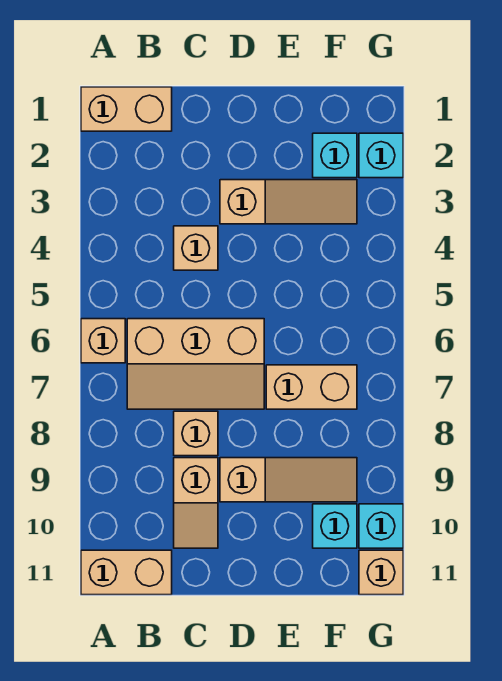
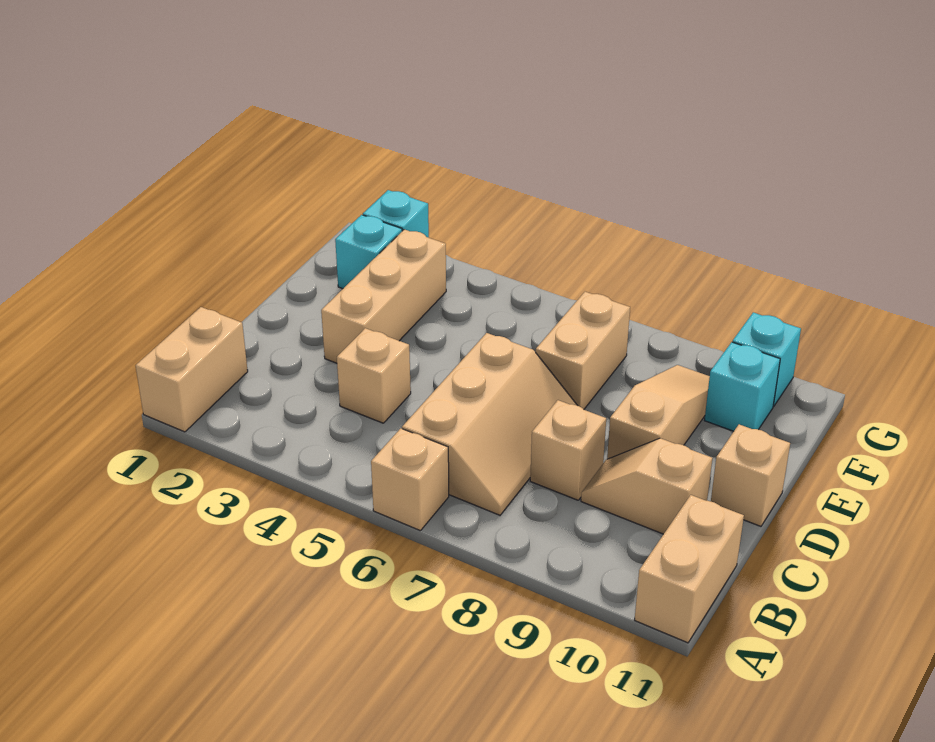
tan slope C9:C10 level 1 top 9 -> tan slope C9:C10 level 1 top 10
tan slope D3:F3 level 1 top D -> tan brick D3:F3 level 1
tan brick G11 level 1 -> tan brick D11 level 1

